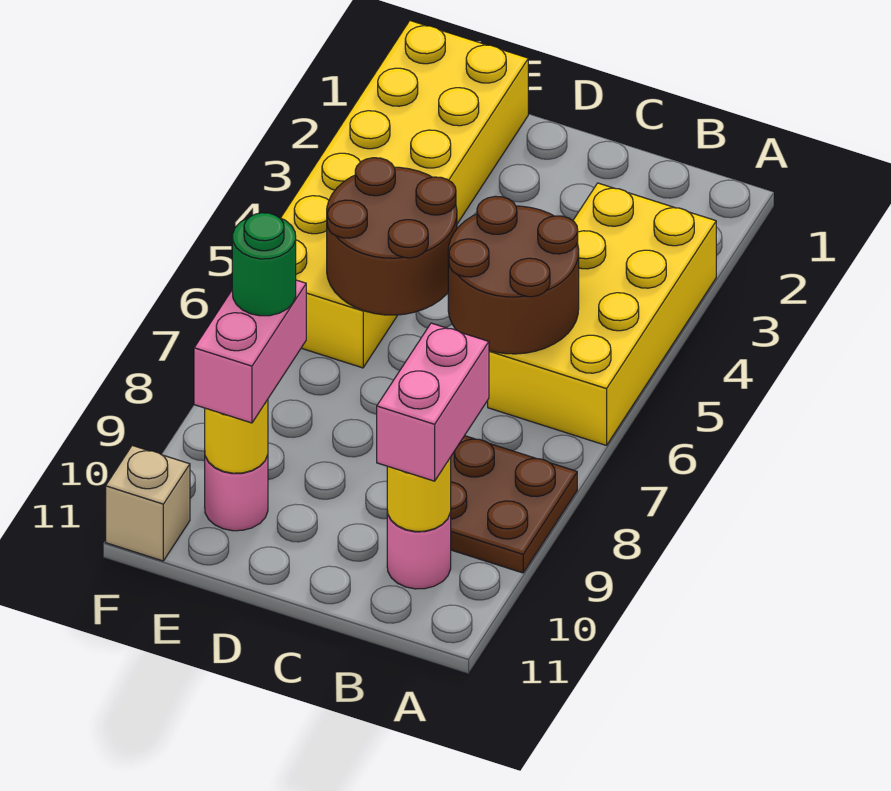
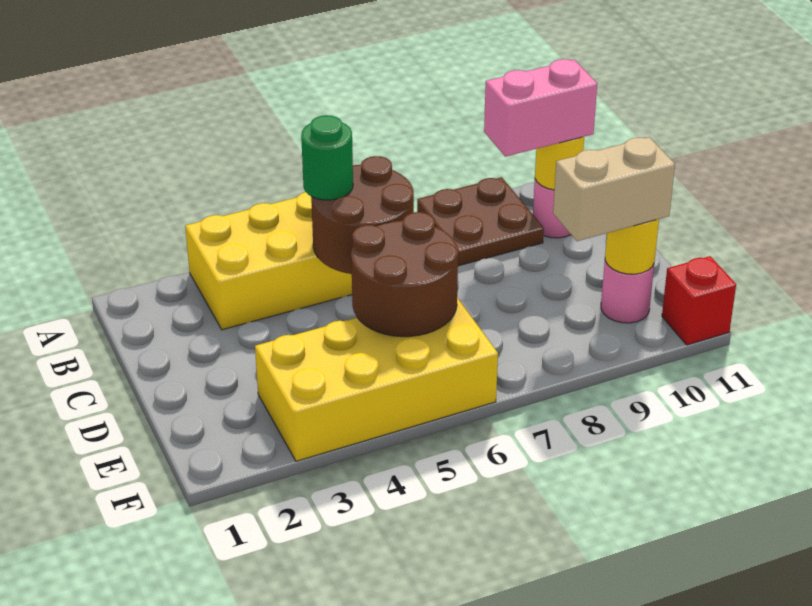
yellow brick E1:F6 level 1 -> yellow brick E3:F6 level 1
pink brick E9:E10 level 3 -> tan brick E9:E10 level 3
green round brick E9 level 4 -> green round brick B5 level 3
tan brick F11 level 1 -> red brick F11 level 1

